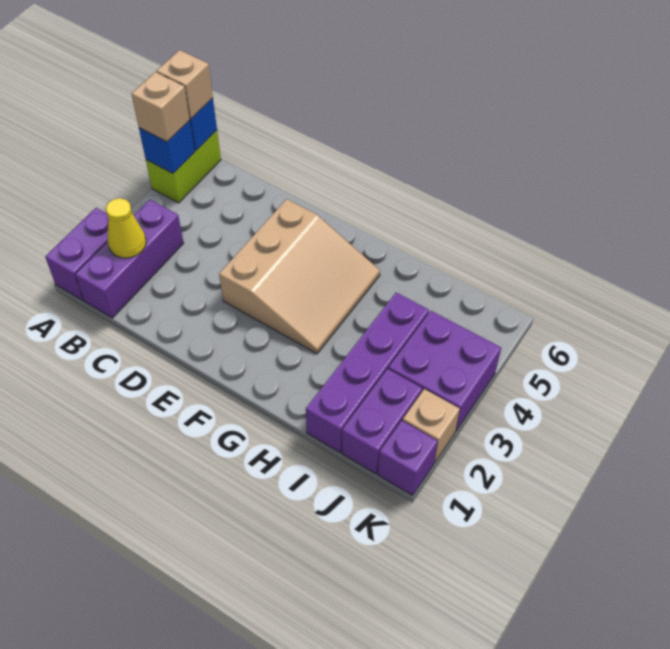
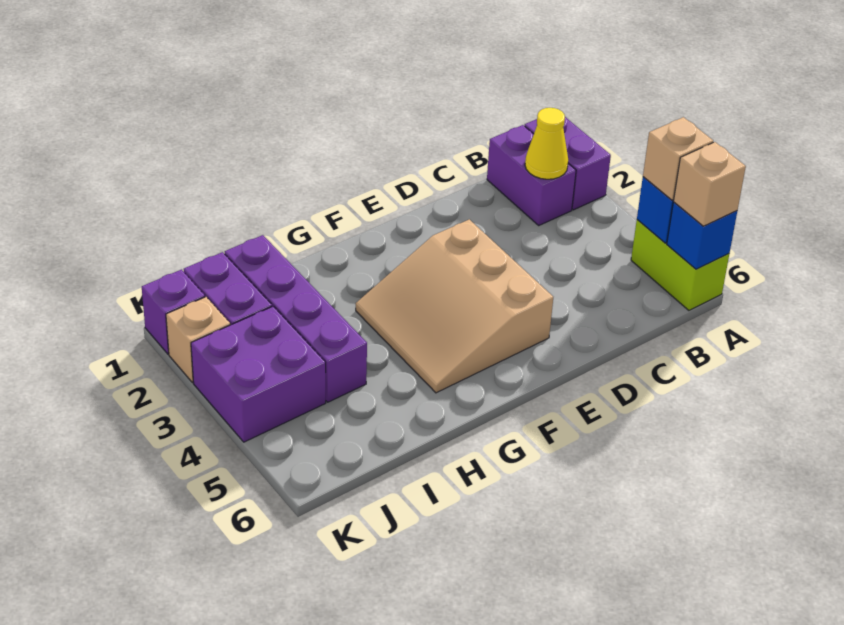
purple brick B1:B3 level 1 -> purple brick B1:B2 level 1

